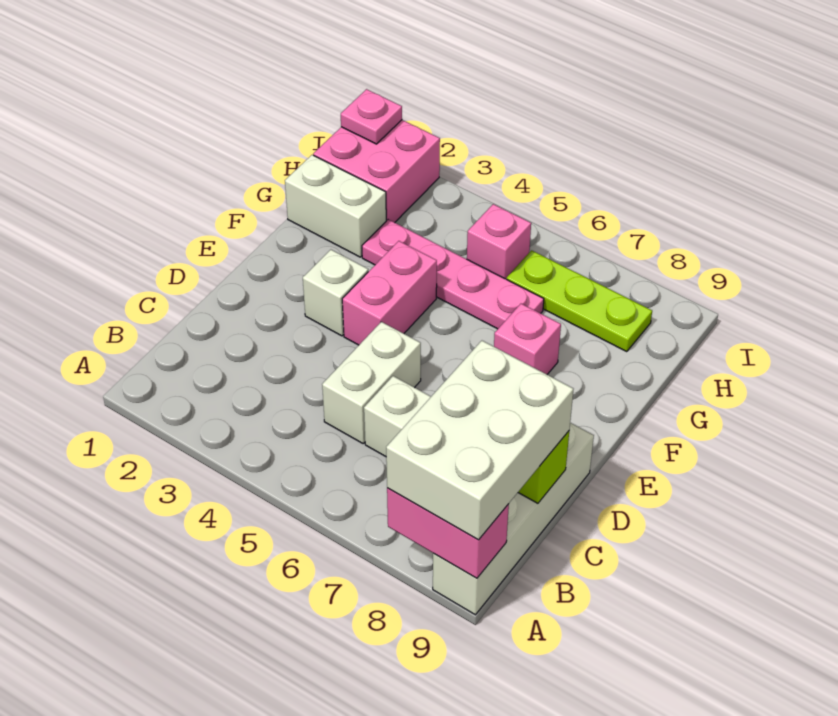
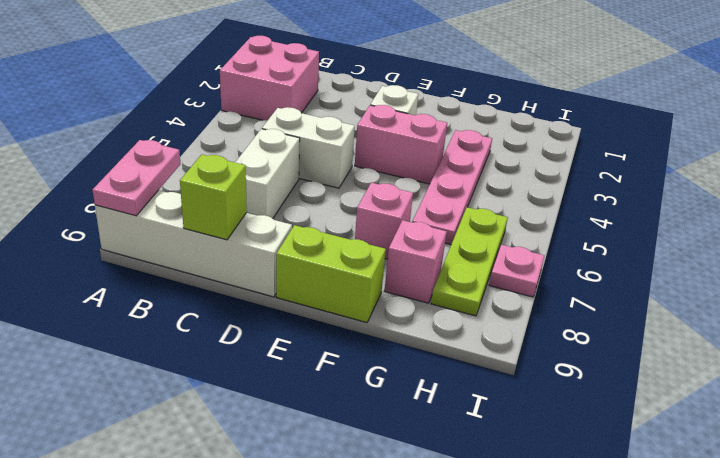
pink brick A8:A9 level 2 -> pink plate A8:A9 level 2
white brick A8:C9 level 3 -> none
none -> lime brick E9:F9 level 1
white brick G1:G2 level 1 -> none
pink brick H1:I2 level 1 -> pink brick A2:B3 level 1
pink brick H5 level 1 -> pink brick G8 level 1
pink plate I1 level 2 -> pink plate I7 level 1

